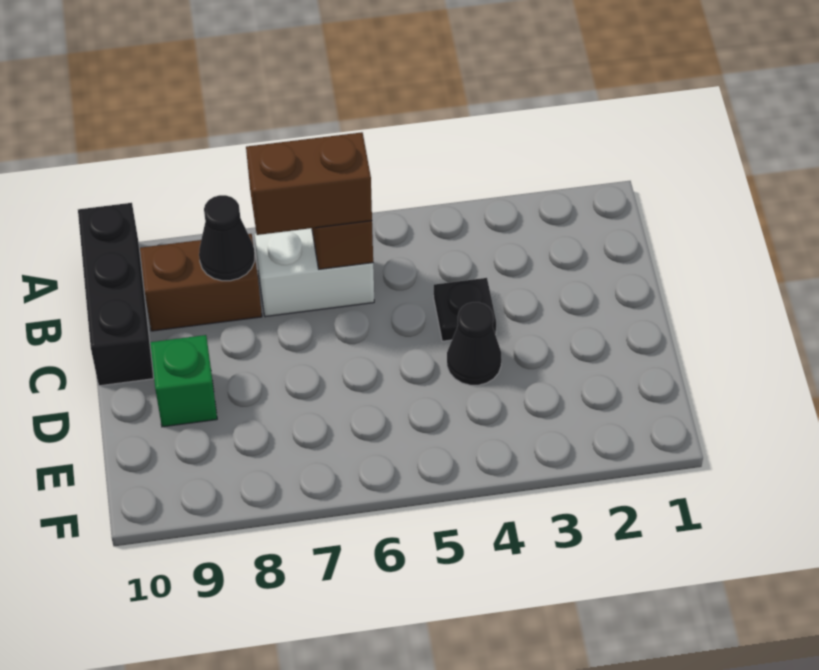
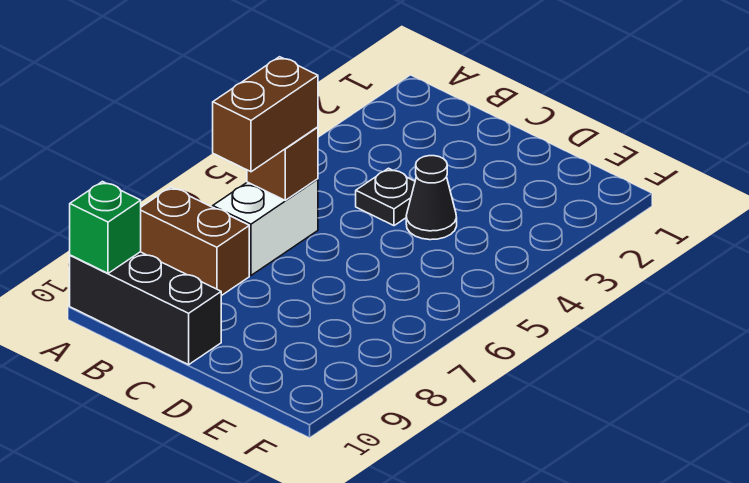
brown brick B8:B9 level 1 -> brown brick A8:B8 level 1
black cone B8 level 2 -> none
green brick D9 level 1 -> green brick A10 level 2

